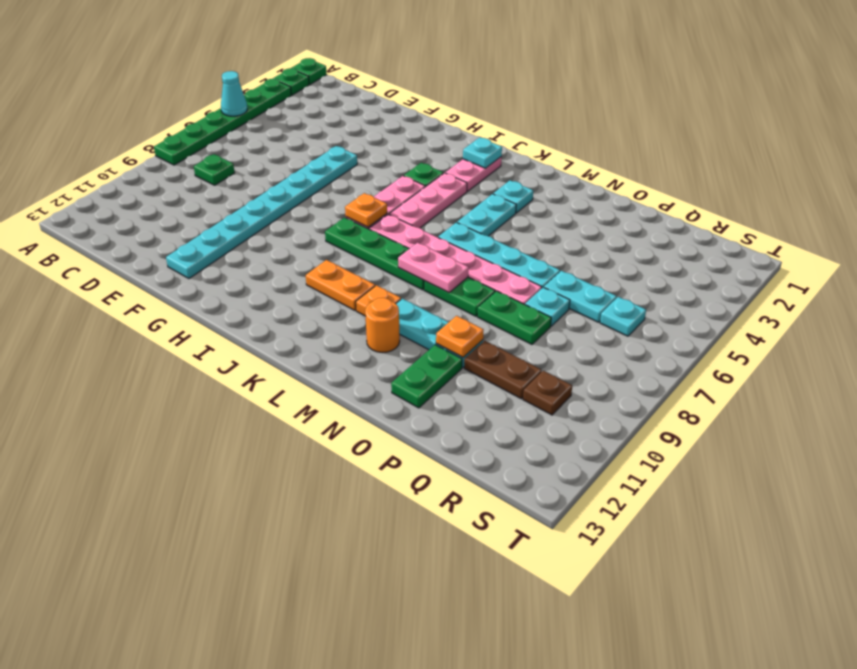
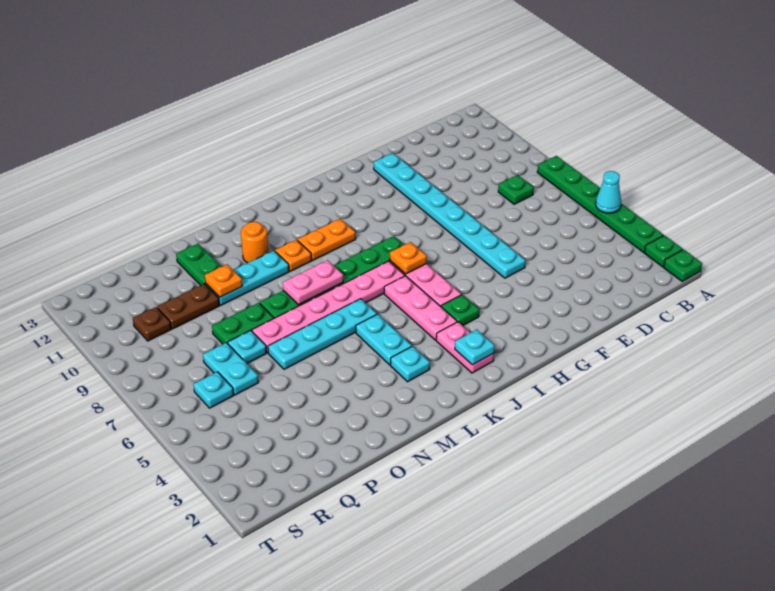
cyan plate P6:Q6 level 1 -> cyan plate Q6:Q7 level 1

